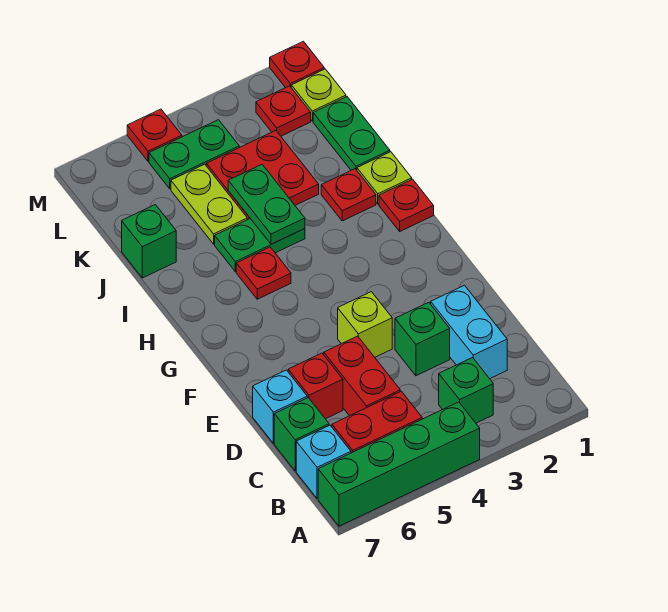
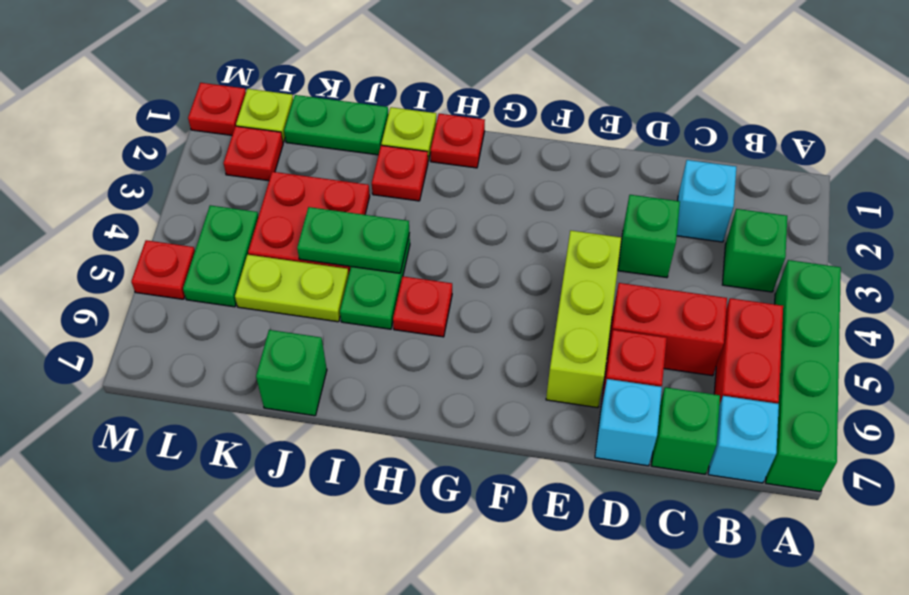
cyan brick C2:D2 level 1 -> cyan brick C2 level 1
lime brick E4 level 1 -> lime brick E4:E6 level 1

